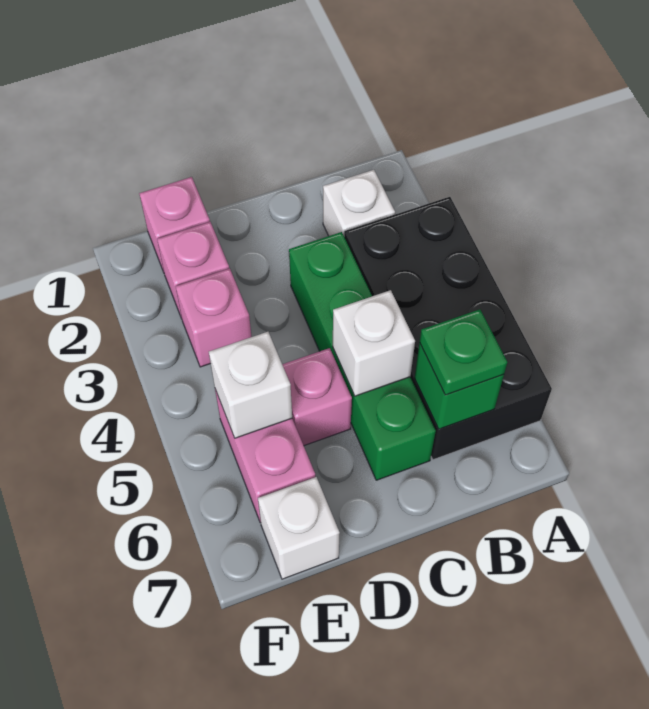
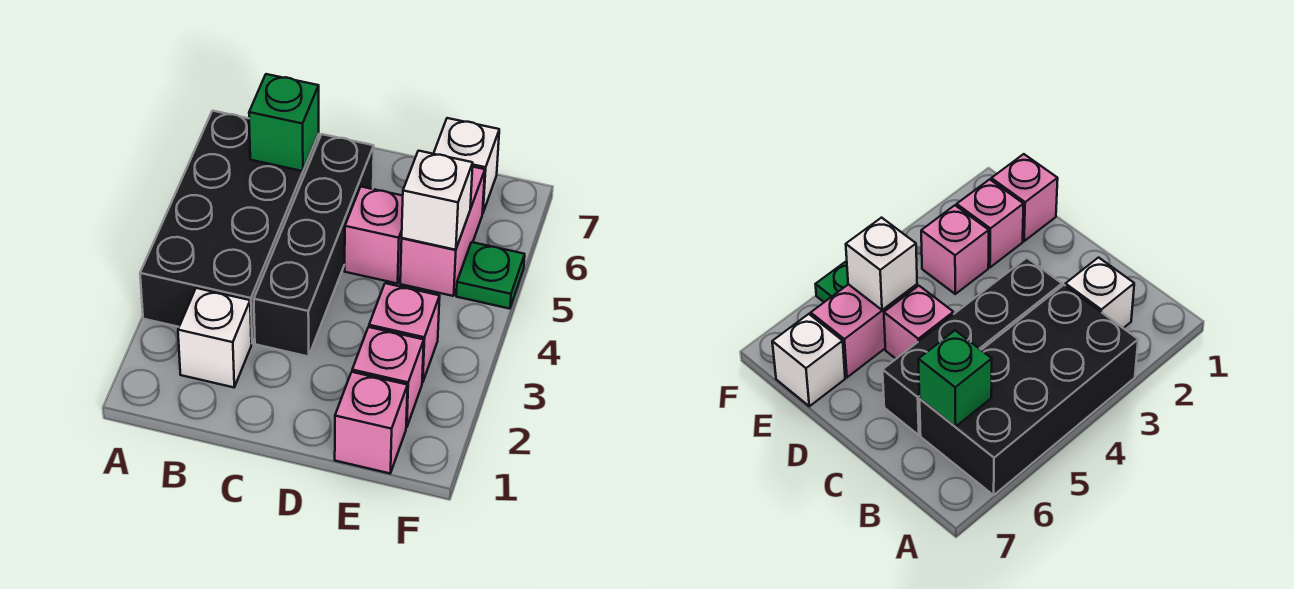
green plate B6 level 3 -> green plate F5 level 1
green brick C3:C6 level 1 -> black brick C3:C6 level 1
white brick C5 level 2 -> none

